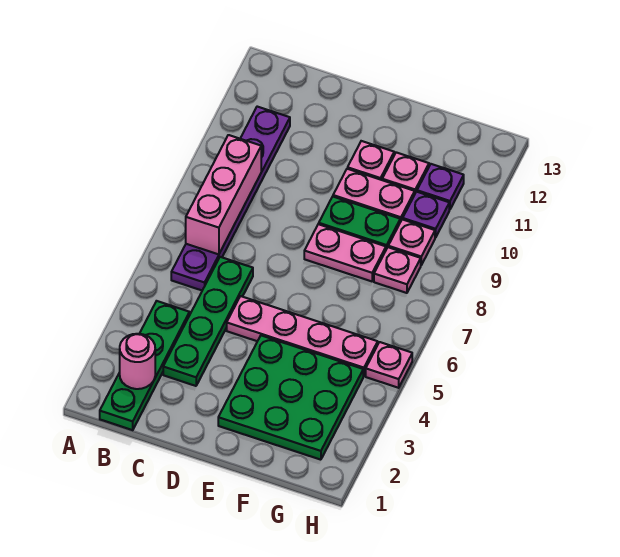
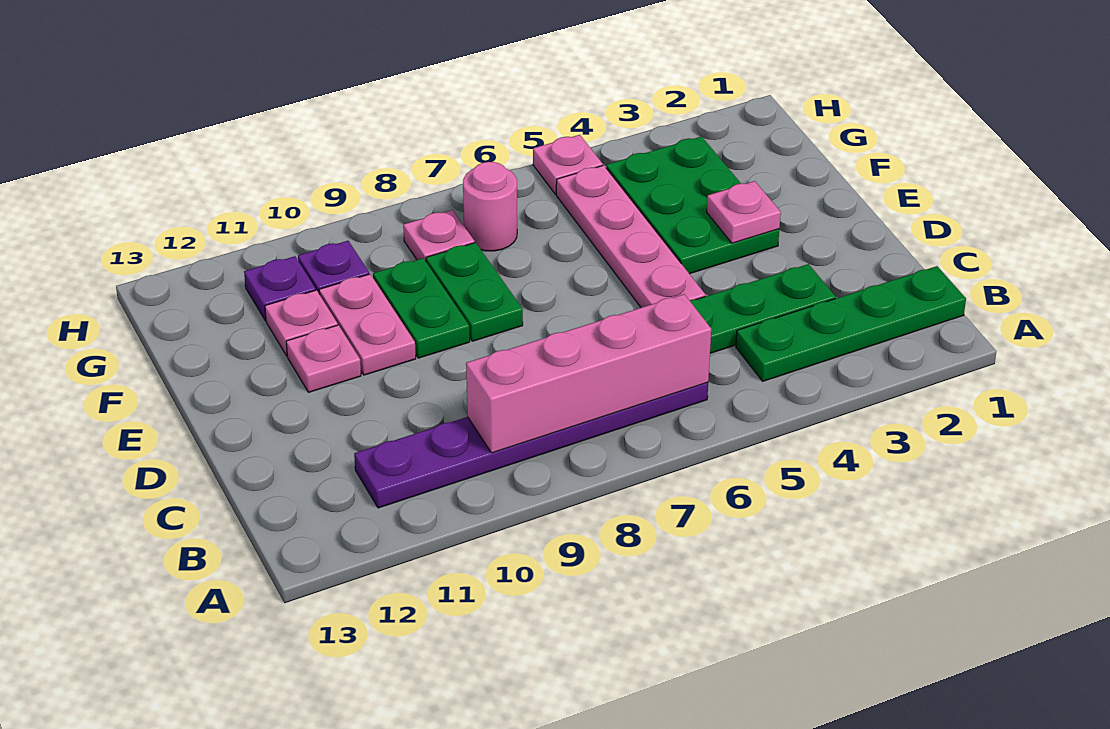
pink round brick B2 level 2 -> pink round brick G7 level 1
pink brick B7:B9 level 2 -> pink brick B6:B9 level 2
green plate E2:G4 level 1 -> green plate E3:G4 level 1
pink plate E8:F8 level 1 -> green plate E8:F8 level 1
pink plate G9 level 1 -> pink plate E3 level 2

